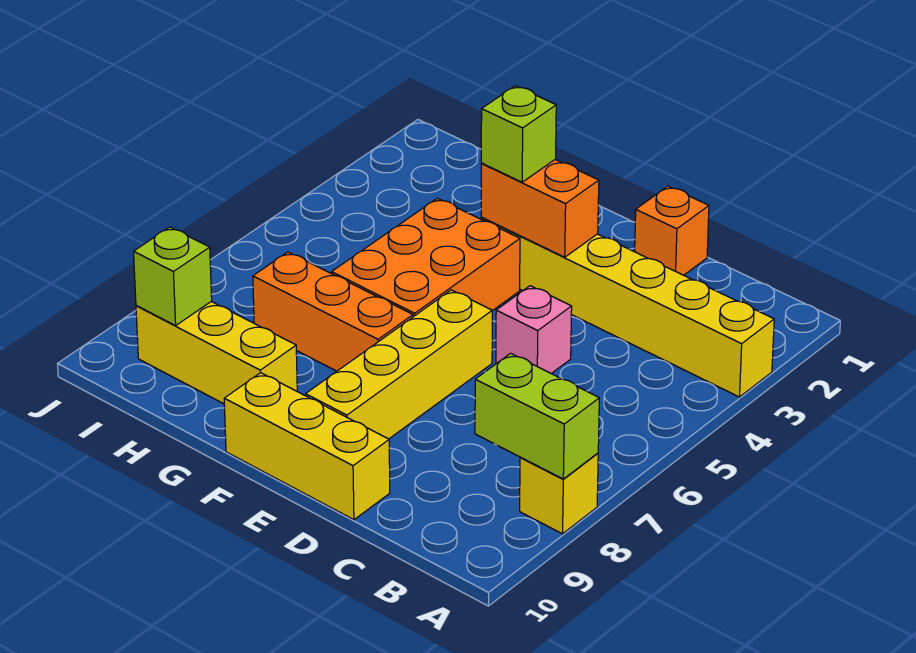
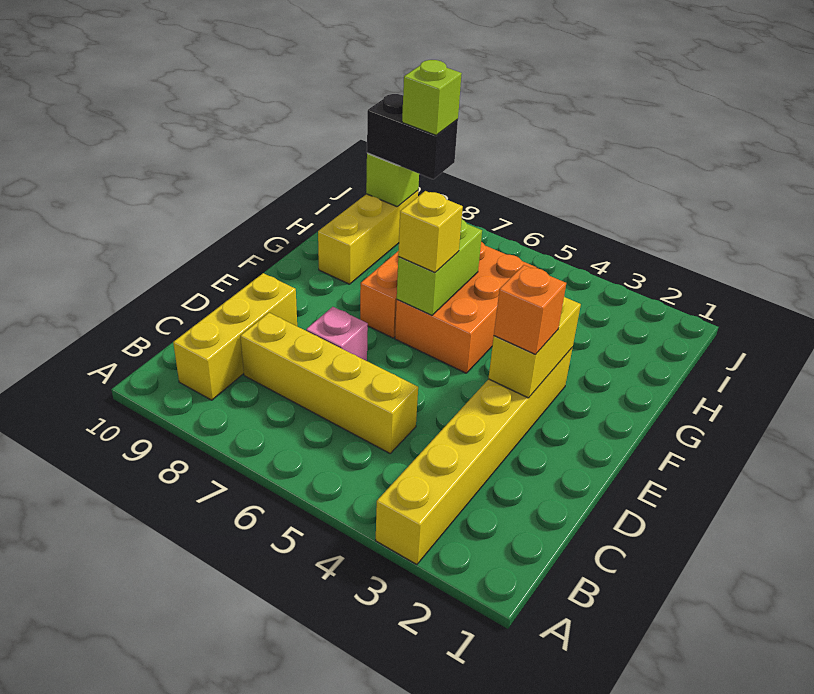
yellow brick A8 level 1 -> yellow brick F6 level 3
lime brick A8:B8 level 2 -> lime brick F6:G6 level 2
orange brick D1 level 1 -> orange brick E3 level 3
pink brick D5 level 1 -> pink brick D7 level 1
yellow brick D10:F10 level 1 -> yellow brick B9:D9 level 1
orange brick E3:F3 level 2 -> yellow brick E3:F3 level 2
yellow brick E6:E9 level 1 -> yellow brick C5:C8 level 1
lime brick F3 level 3 -> lime brick I8 level 4
orange brick F4:G6 level 1 -> orange brick F5:H6 level 1
none -> black brick I8:I9 level 3

